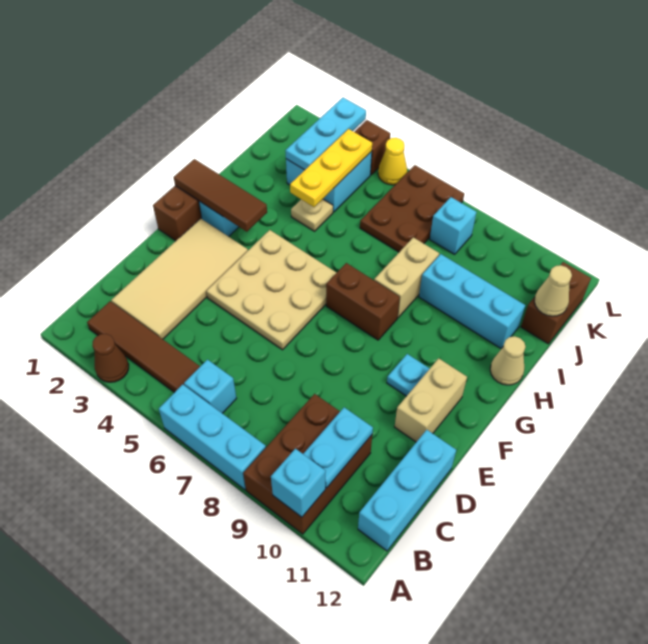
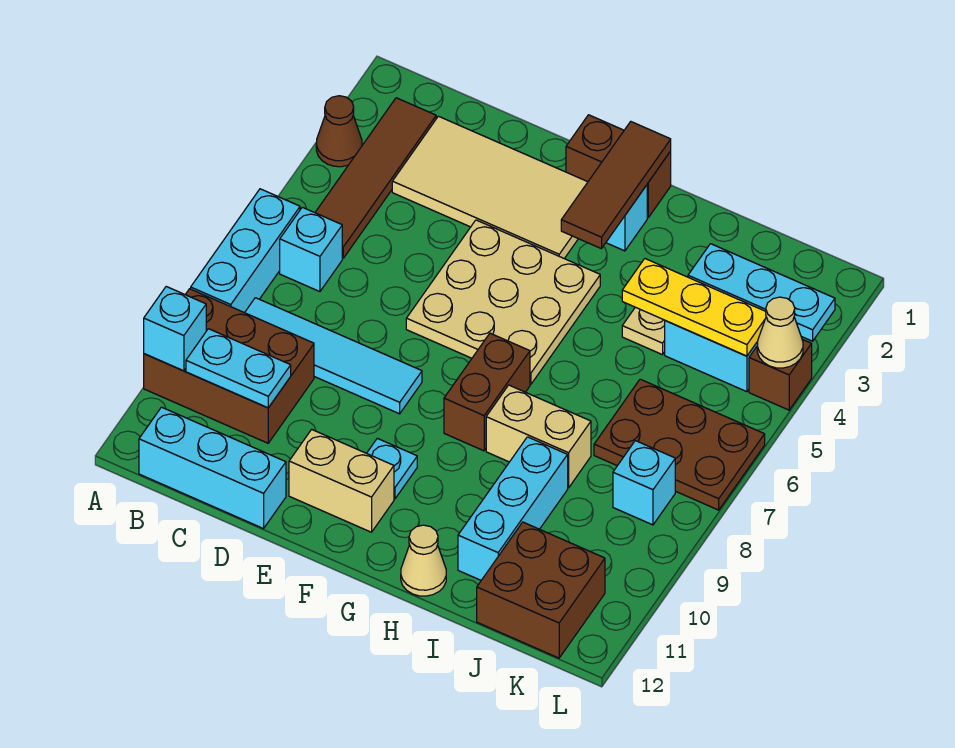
none -> cyan tile B8:E8 level 1
brown brick J12:K12 level 1 -> brown brick J11:K12 level 1
tan cone J12 level 2 -> tan cone L4 level 2
yellow cone L5 level 1 -> none

